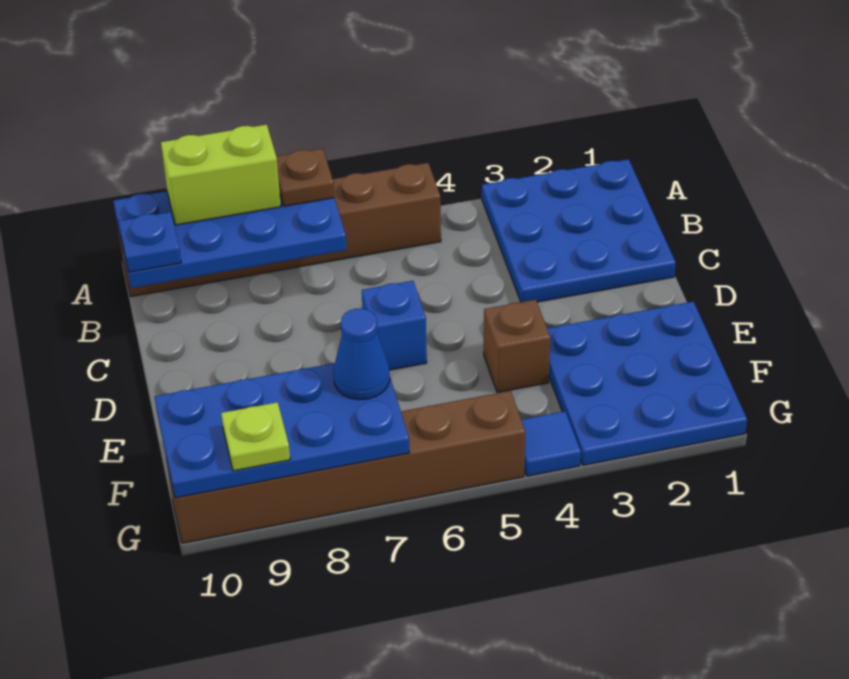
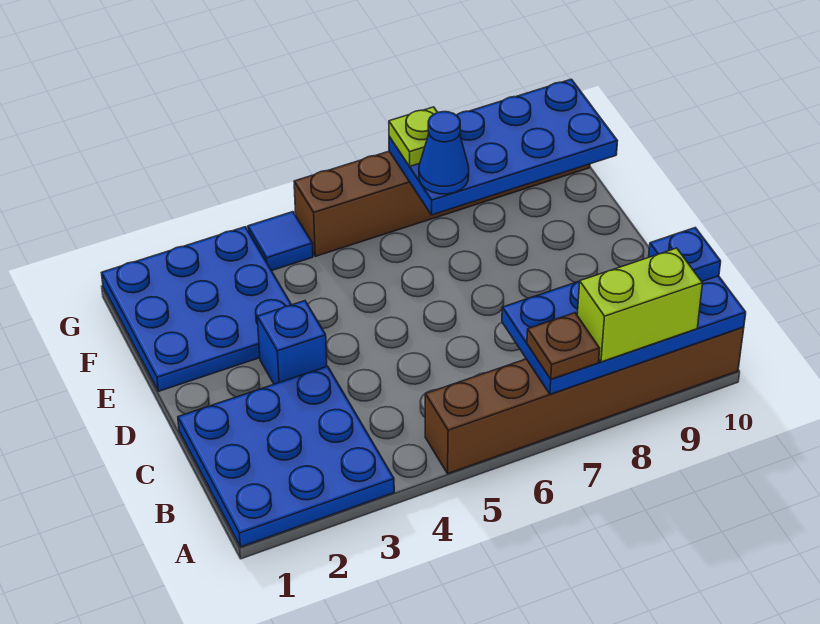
blue brick D6 level 1 -> blue brick D3 level 1
brown brick E4 level 1 -> none
lime plate G9 level 3 -> lime plate G7 level 3

